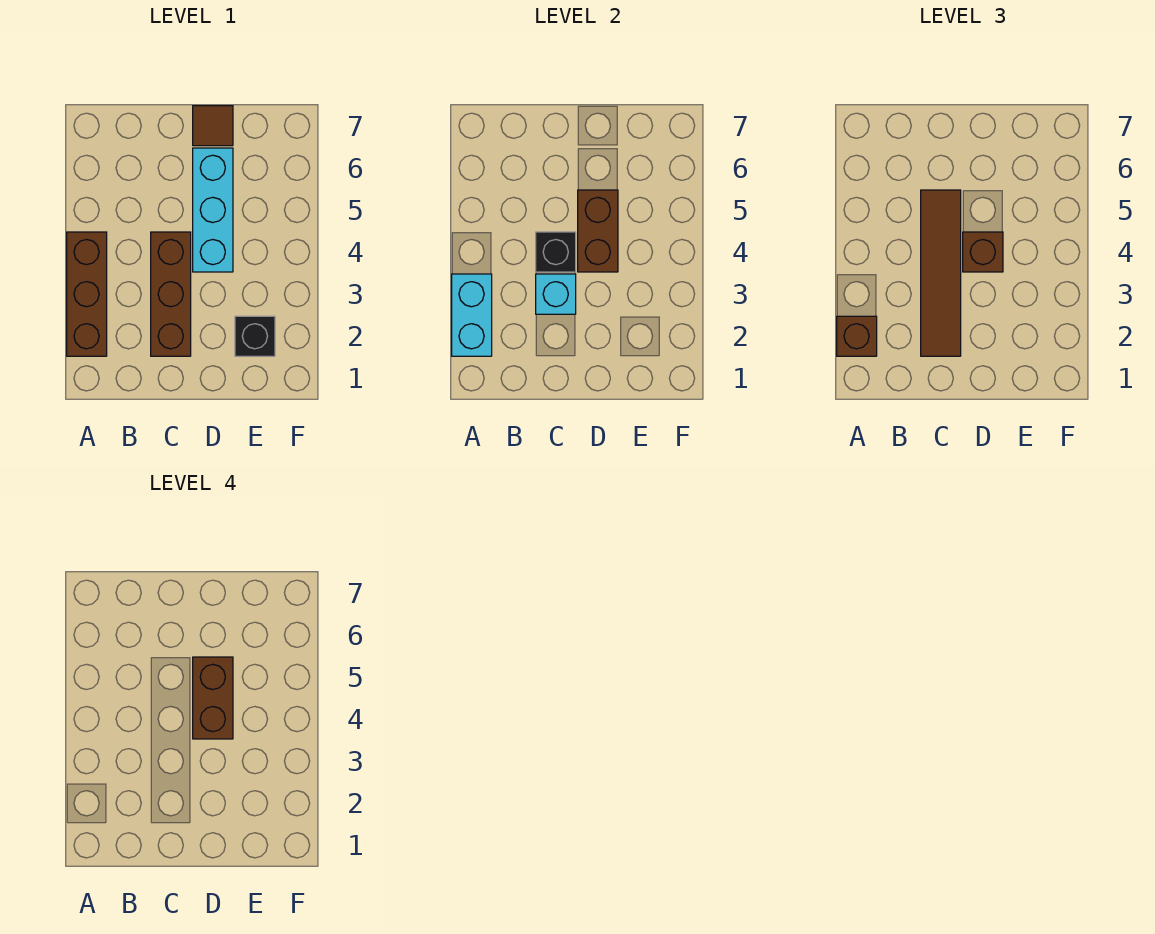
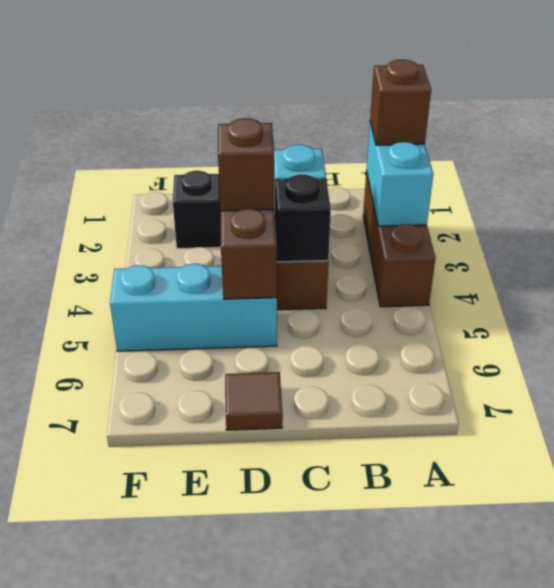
brown tile C2:C5 level 3 -> none
cyan brick D4:D6 level 1 -> cyan brick D5:F5 level 1
brown brick D4:D5 level 4 -> none

